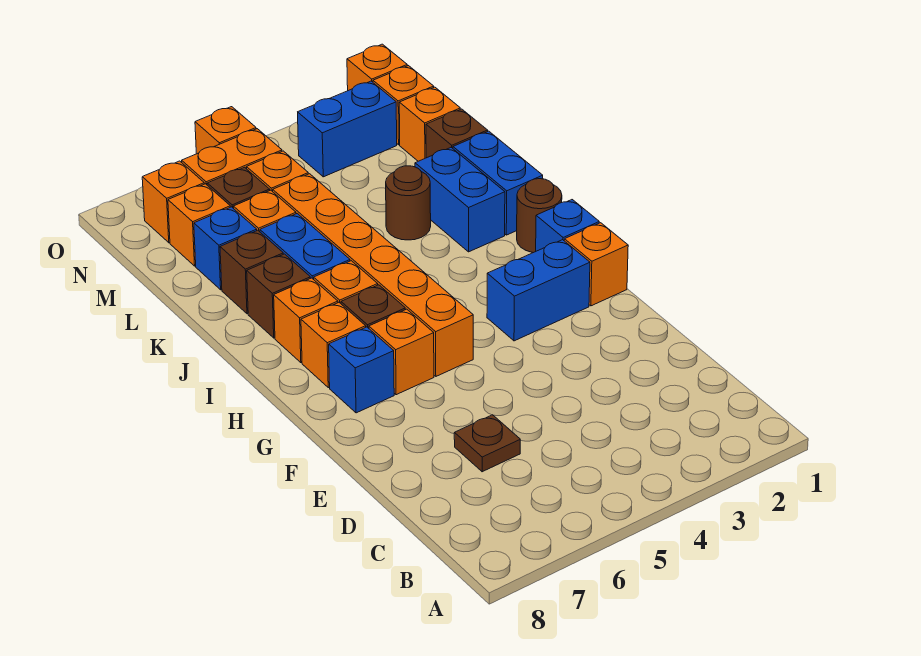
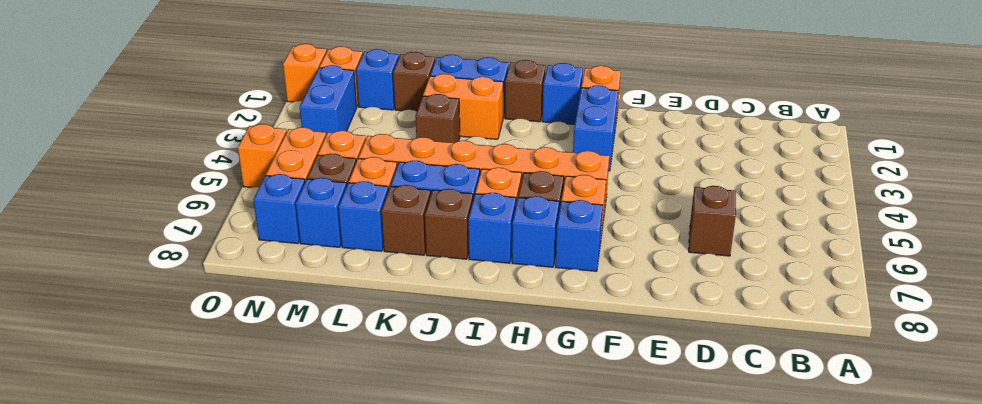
brown plate D6 level 1 -> brown brick D6 level 1
orange brick H7 level 1 -> blue brick H7 level 1
brown round brick I1 level 1 -> brown brick I1 level 1
orange brick I7 level 1 -> blue brick I7 level 1
blue brick J2:K2 level 1 -> orange brick J2:K2 level 1
brown round brick K3 level 1 -> brown brick K3 level 1
orange brick M1 level 1 -> blue brick M1 level 1
orange brick M7 level 1 -> blue brick M7 level 1
orange brick N7 level 1 -> blue brick N7 level 1

